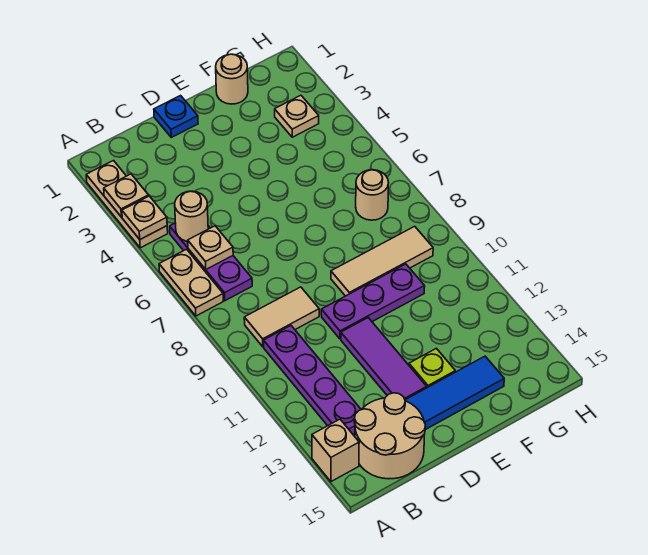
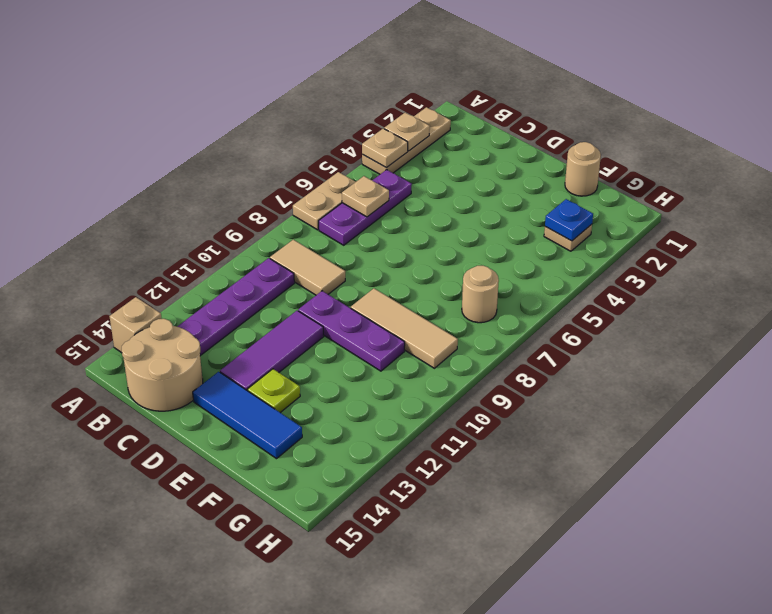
tan round brick B5 level 2 -> none
blue plate D1 level 1 -> blue plate G3 level 2

